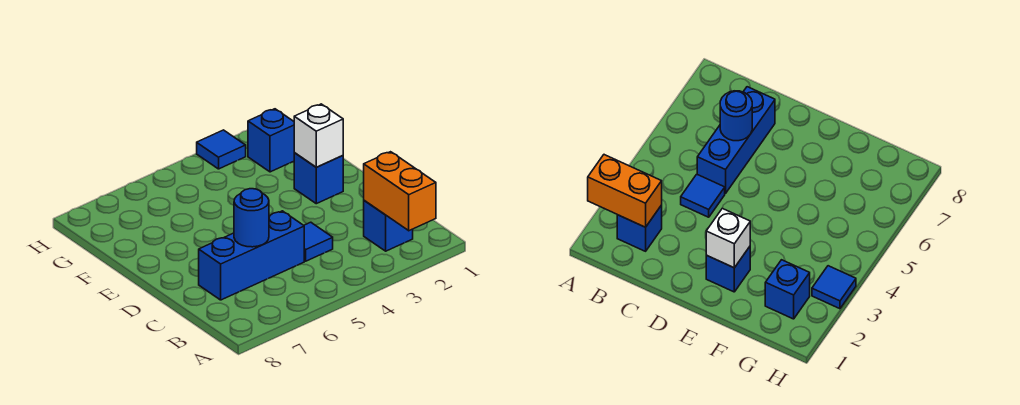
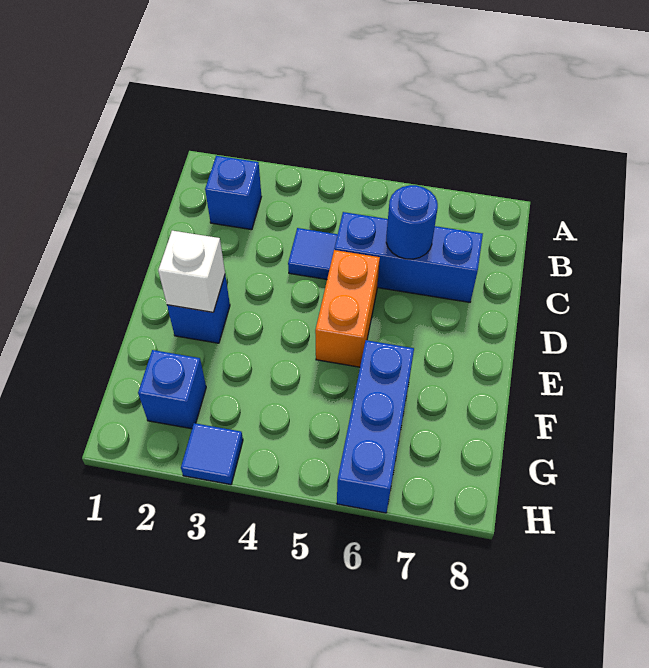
orange brick A2:B2 level 2 -> orange brick D5:E5 level 1
none -> blue brick F6:H6 level 1

